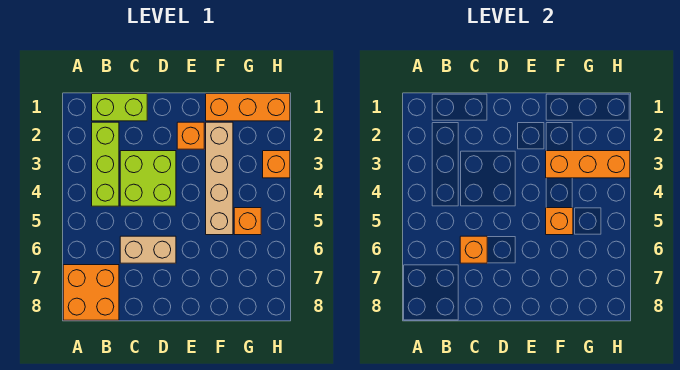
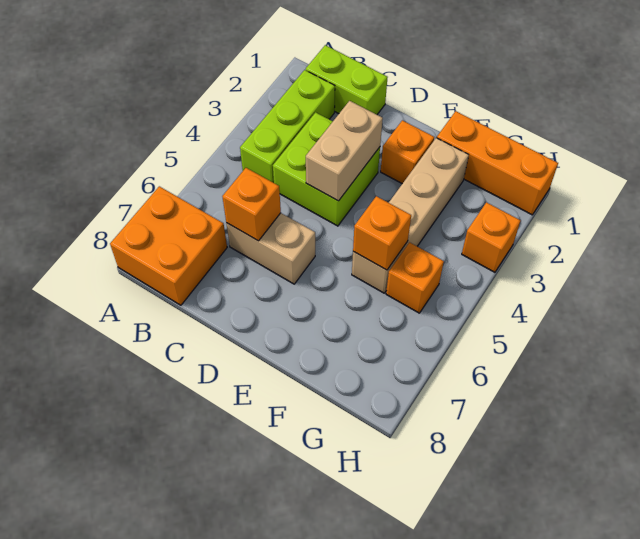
none -> tan brick D3:D4 level 2
orange brick F3:H3 level 2 -> none

